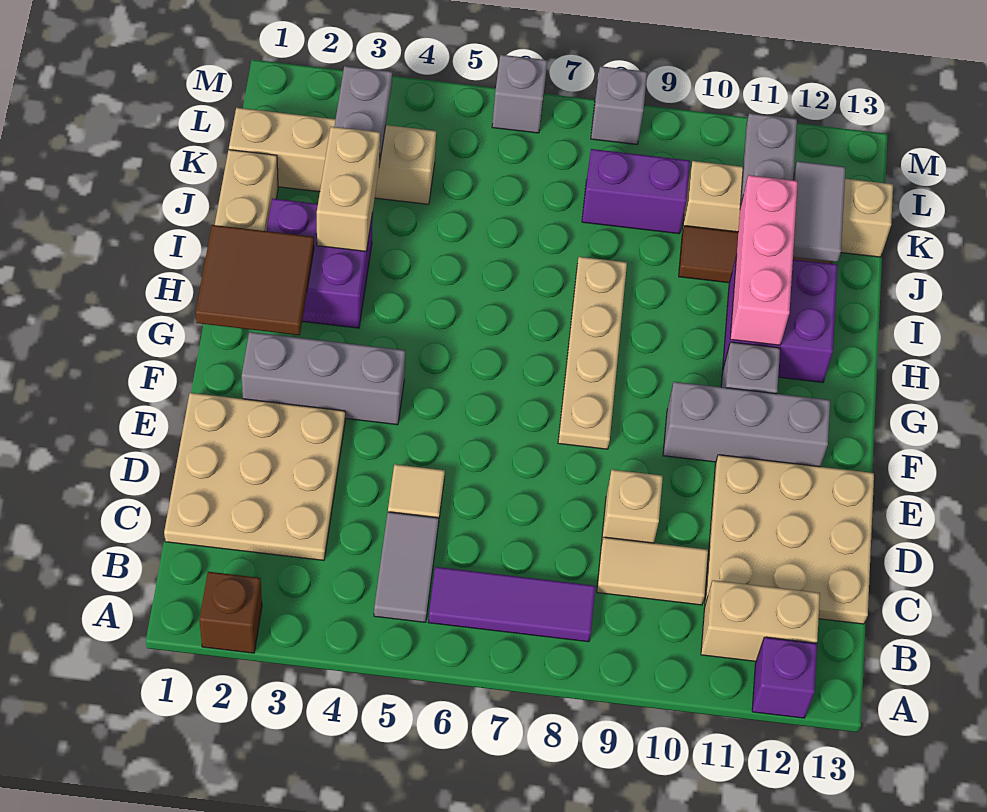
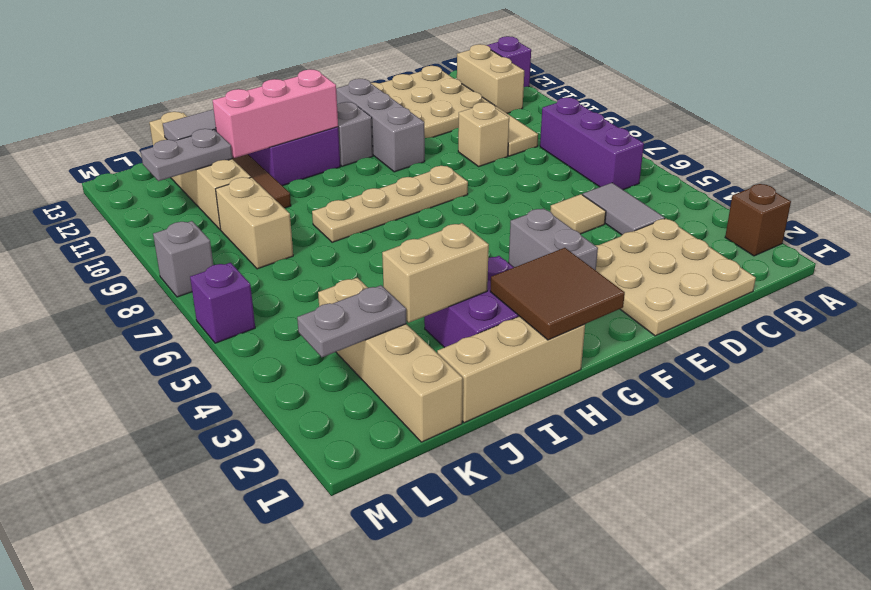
grey tile B5:C5 level 1 -> grey tile C4:C5 level 1
purple tile B6:B8 level 1 -> purple brick B6:B8 level 1
grey brick F2:F4 level 1 -> grey brick F3:F4 level 1
purple brick K8:K9 level 1 -> tan brick K8:K9 level 1
grey brick M6 level 1 -> purple brick M6 level 1

